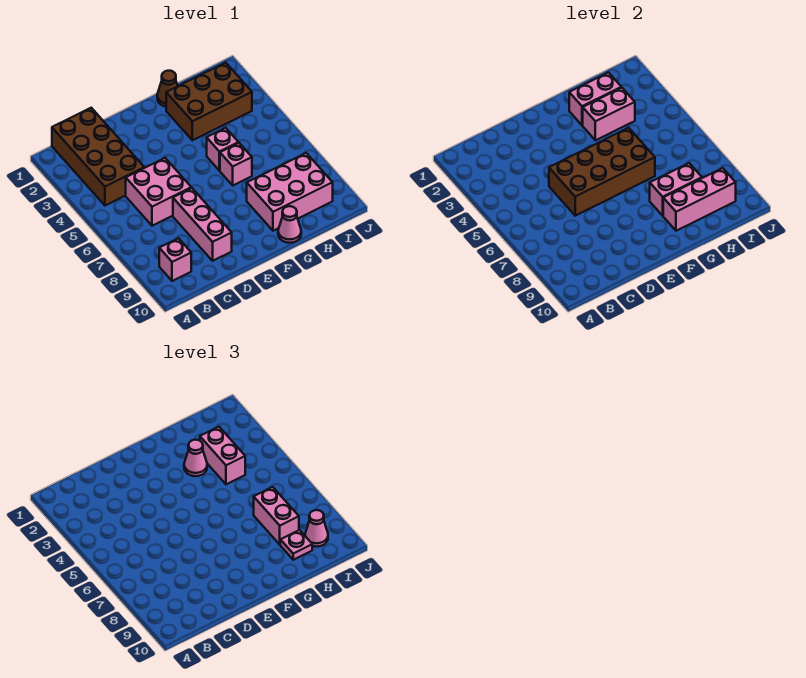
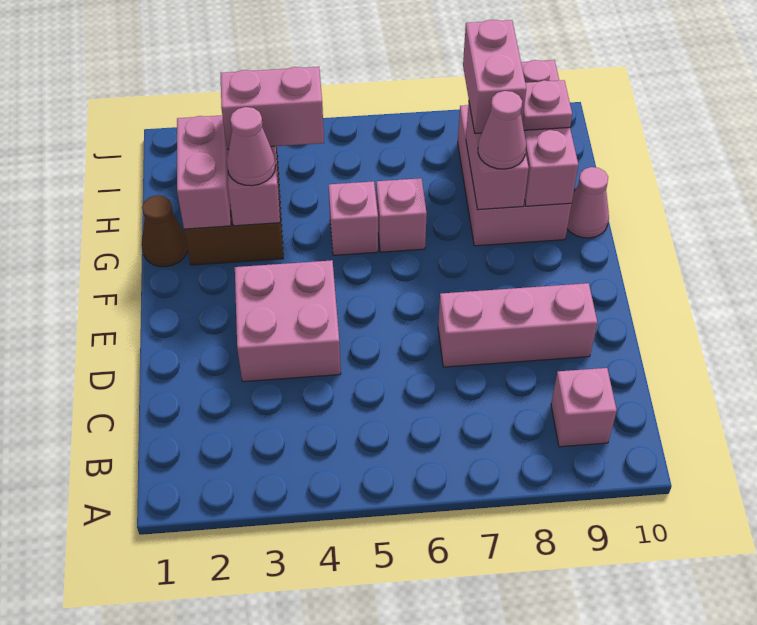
brown brick B1:C4 level 1 -> none
pink brick C5:D6 level 1 -> pink brick D3:E4 level 1
brown brick D5:G6 level 2 -> none
pink brick H7:H8 level 3 -> pink brick H8:I8 level 3
pink cone I9 level 3 -> pink cone G8 level 3

